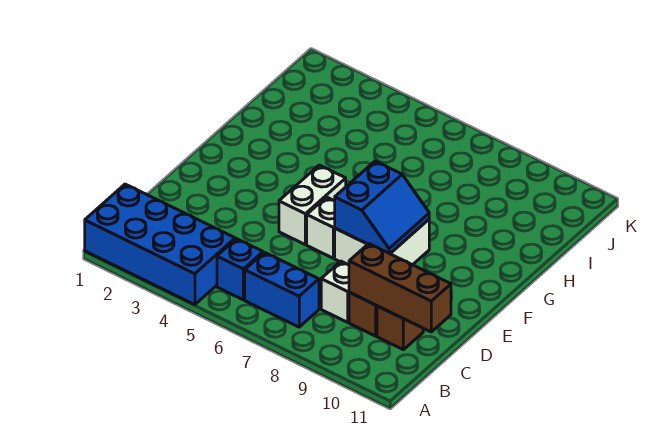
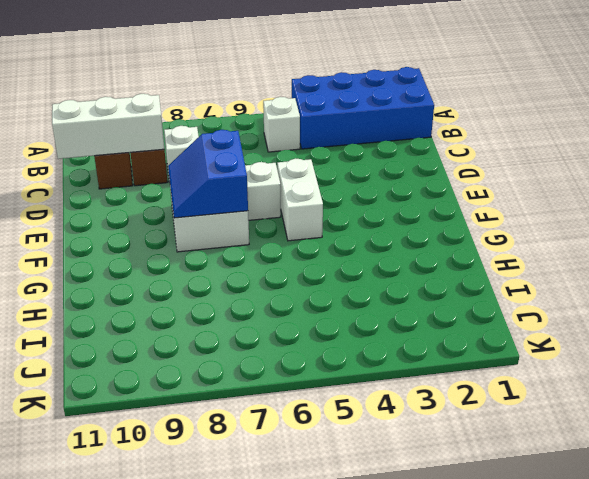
blue brick B5 level 1 -> white brick B5 level 1
blue brick B6:B7 level 1 -> none
brown brick C9:C11 level 2 -> white brick C9:C11 level 2

